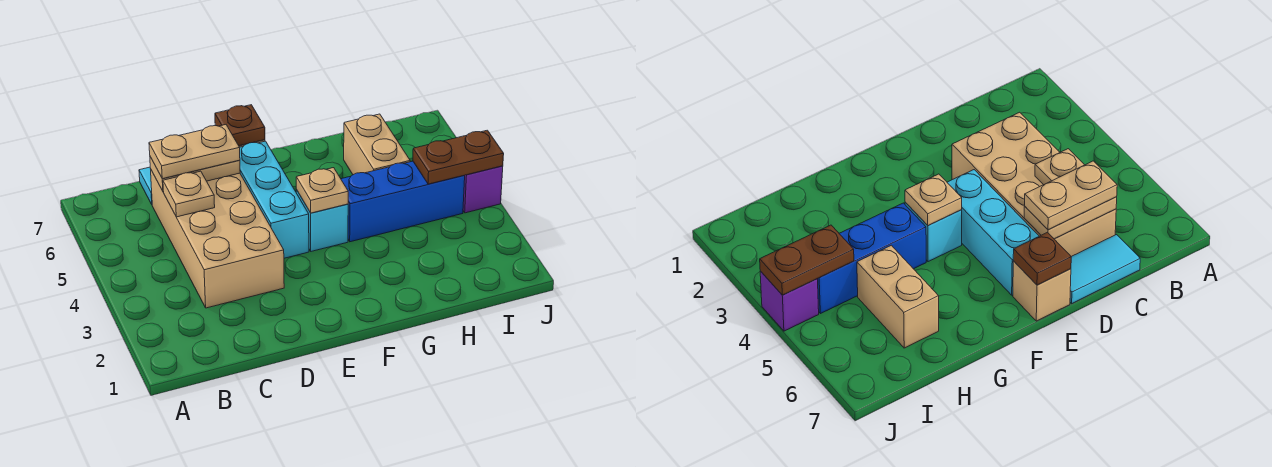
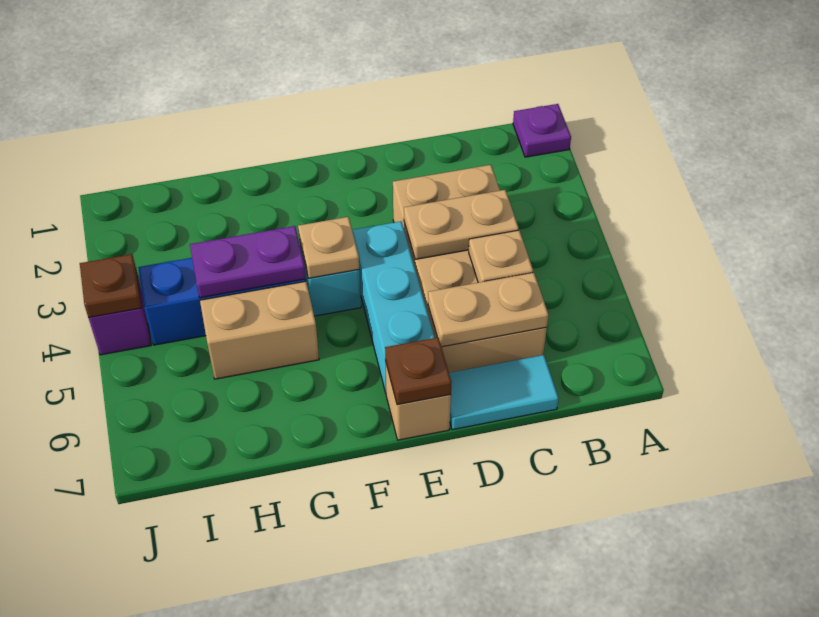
none -> purple plate A1 level 1
tan plate C6:D6 level 3 -> tan plate C4:D4 level 2
none -> purple plate G4:H4 level 2
tan brick H5:H6 level 1 -> tan brick G5:H5 level 1
brown plate I4:J4 level 2 -> brown plate J4 level 2

